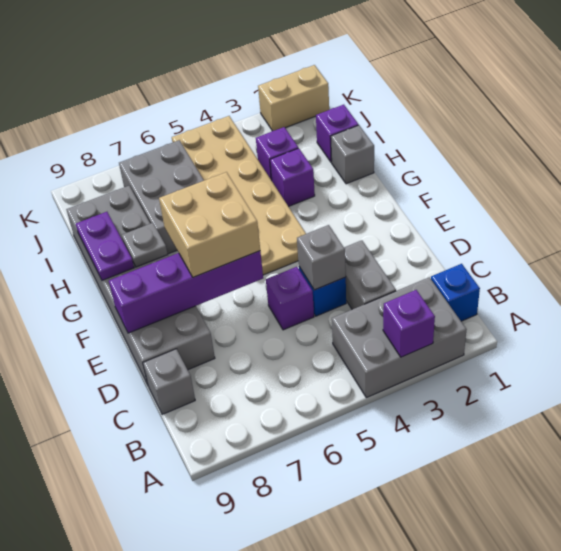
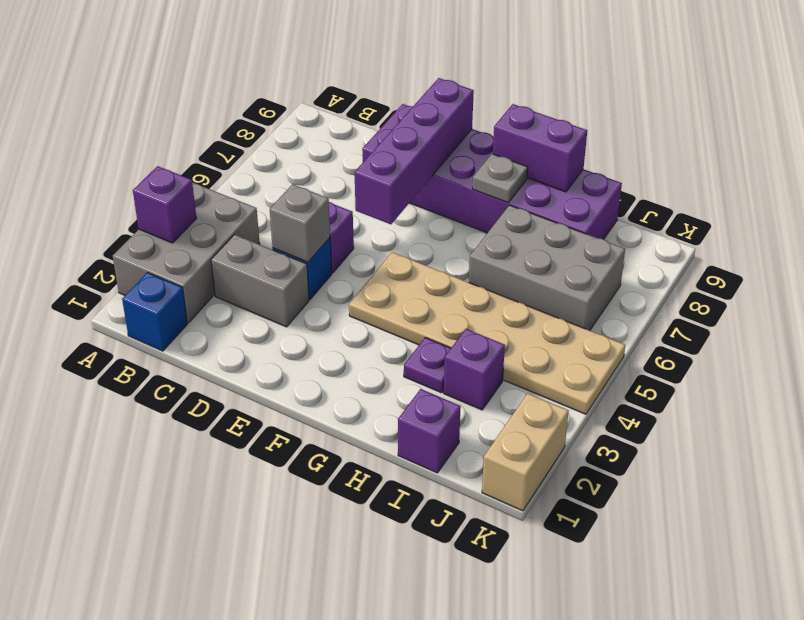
grey brick C9 level 1 -> none
grey brick D8:I9 level 1 -> purple brick D8:I9 level 1
tan brick E6:F7 level 3 -> none
purple plate G9:H9 level 2 -> purple brick G9:H9 level 2
grey brick H1 level 1 -> none
purple brick H3 level 1 -> purple plate H3 level 1

